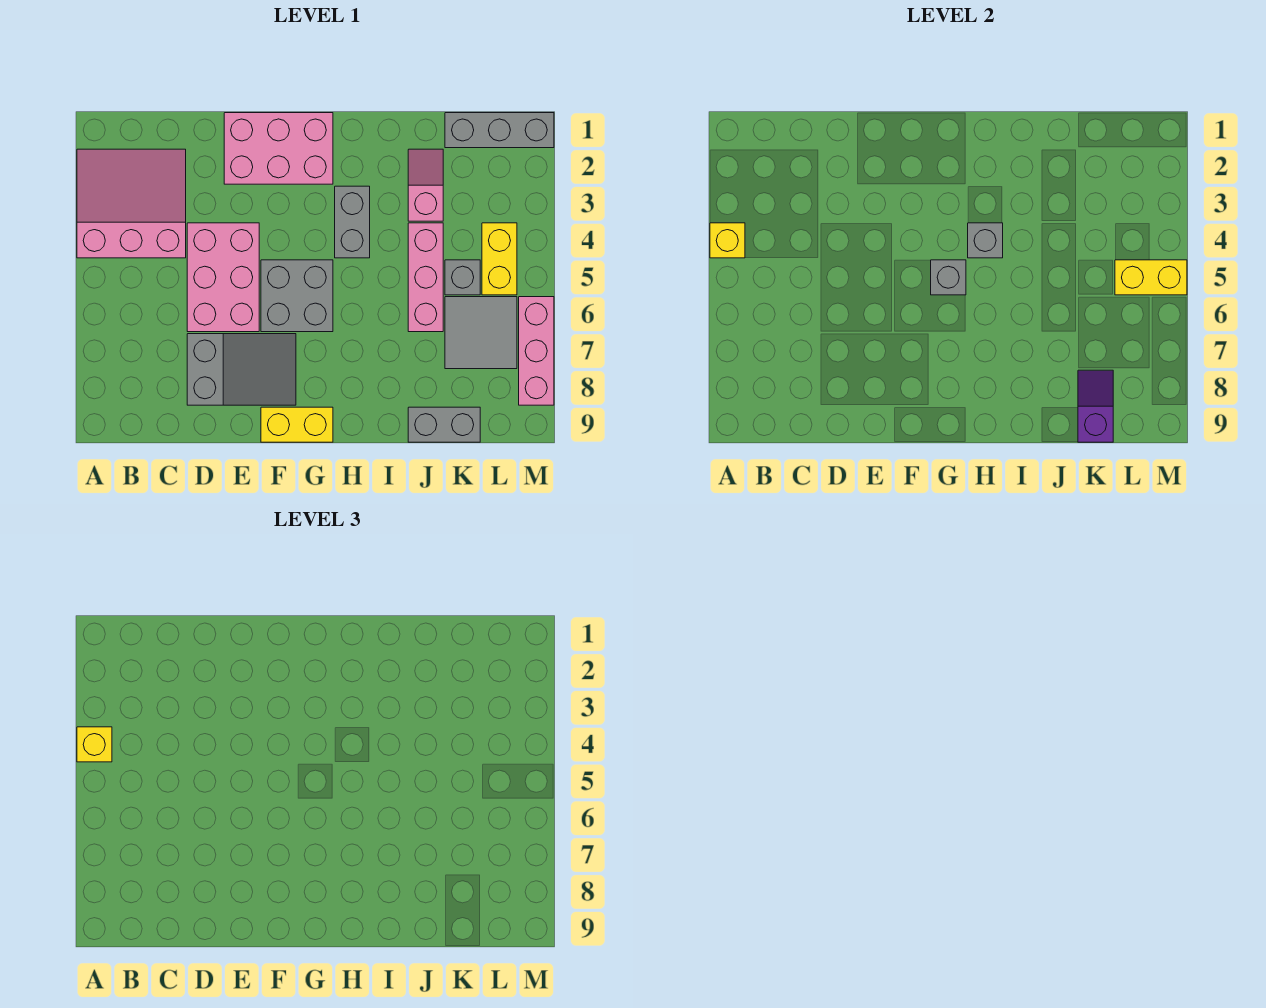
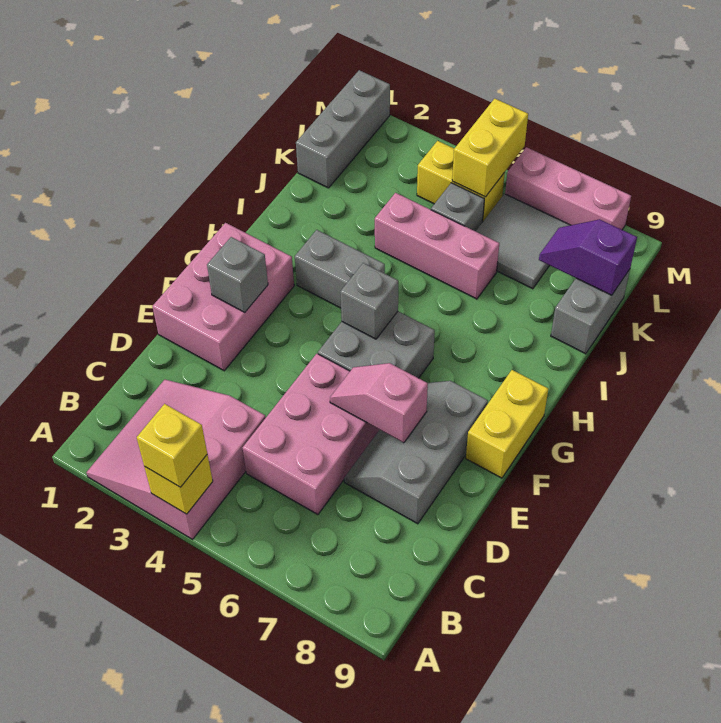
pink brick D4:E6 level 1 -> pink brick C5:E6 level 1
grey slope D7:F8 level 1 top D -> grey slope D7:F8 level 1 top 8
grey brick H4 level 2 -> grey brick F2 level 2
pink slope J2:J3 level 1 top 3 -> pink slope E6:E7 level 2 top 7

